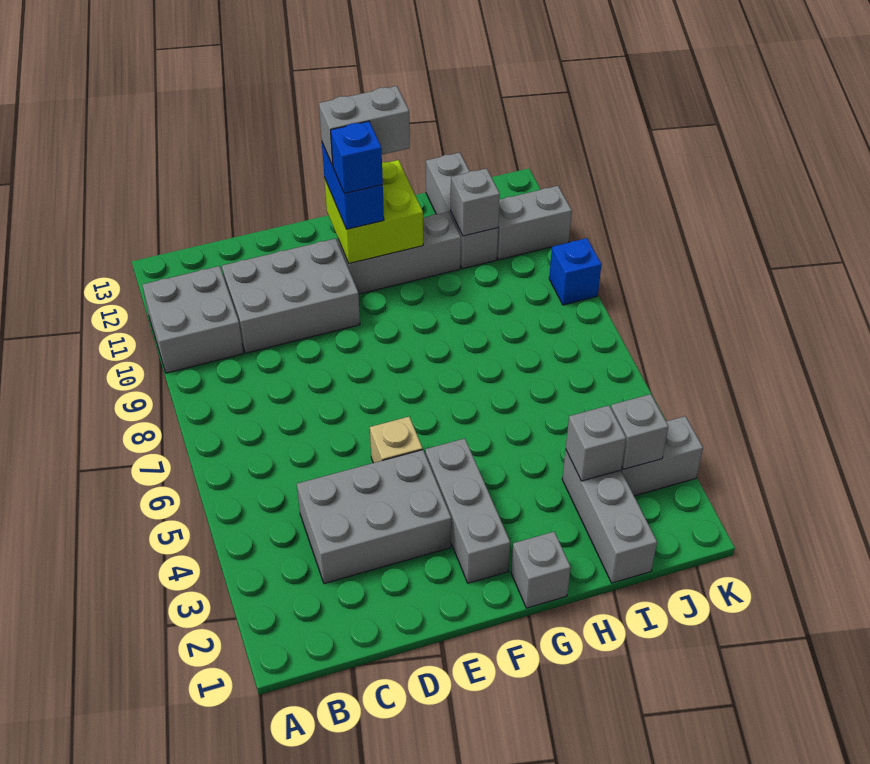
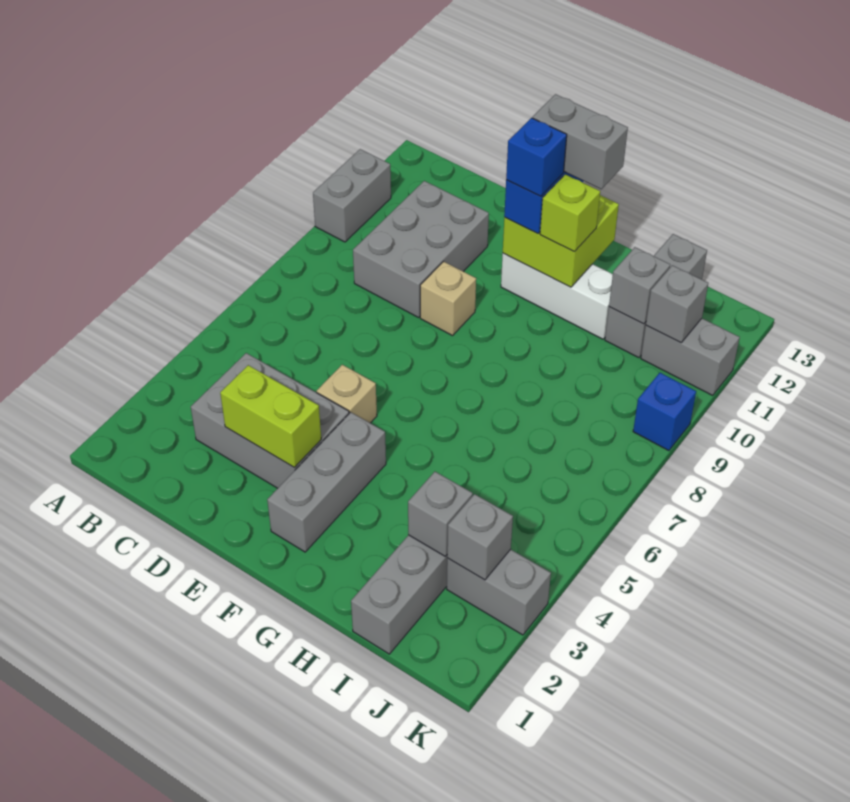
grey brick A10:B11 level 1 -> grey brick A10:A11 level 1
grey brick C10:E11 level 1 -> grey brick C9:D11 level 1
none -> lime brick D3:E3 level 2
none -> tan brick E9 level 1
grey brick F11:H11 level 1 -> white brick F11:H11 level 1
grey brick G1 level 1 -> grey brick J11 level 2
none -> lime brick G11 level 3

